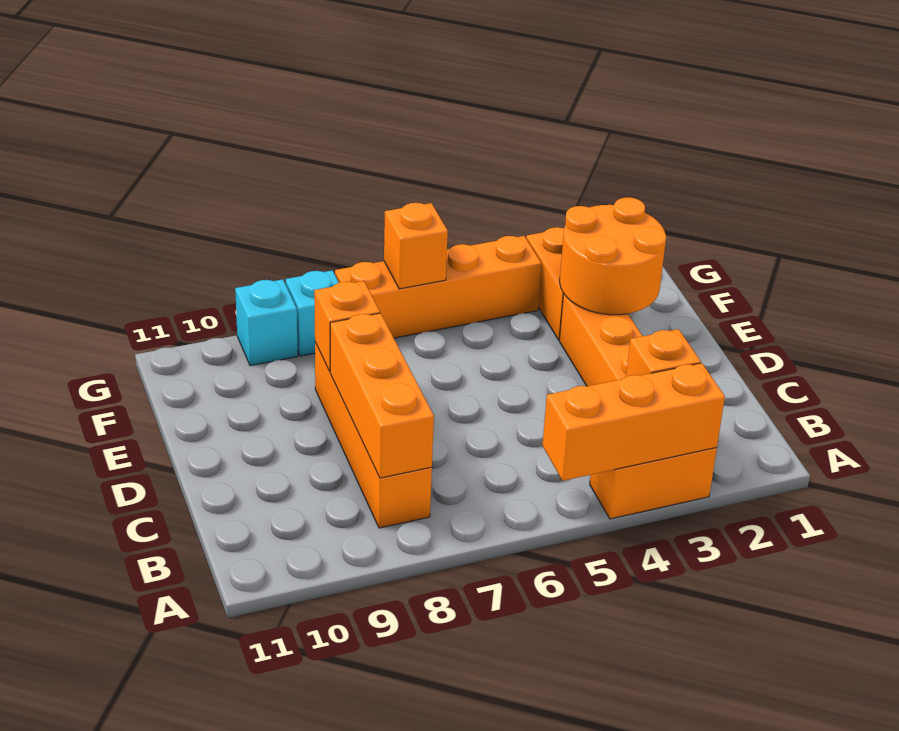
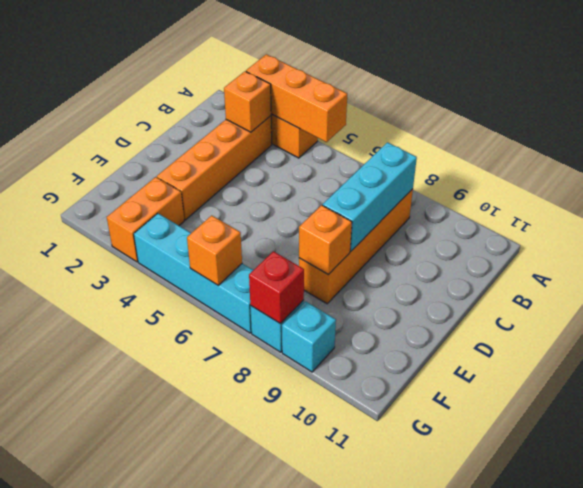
orange brick B8:D8 level 2 -> cyan brick B8:D8 level 2
orange round brick E2:F3 level 2 -> none
orange brick G4:G7 level 1 -> cyan brick G4:G7 level 1
none -> red brick G8 level 2

